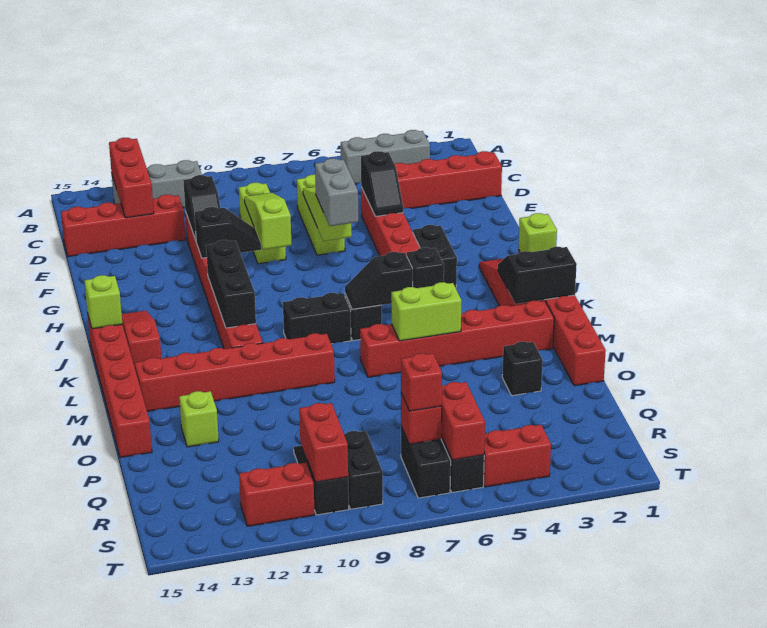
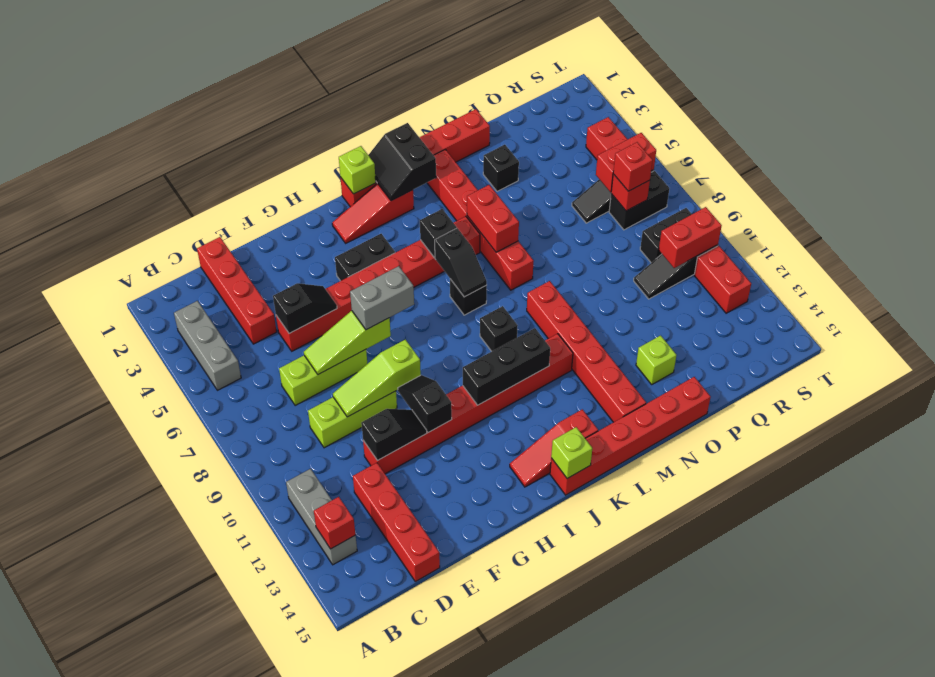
red brick B13:D13 level 2 -> red brick B13 level 2
black brick K8:K9 level 1 -> black brick K9 level 1
lime brick M5:M6 level 2 -> red brick M5:M6 level 2

